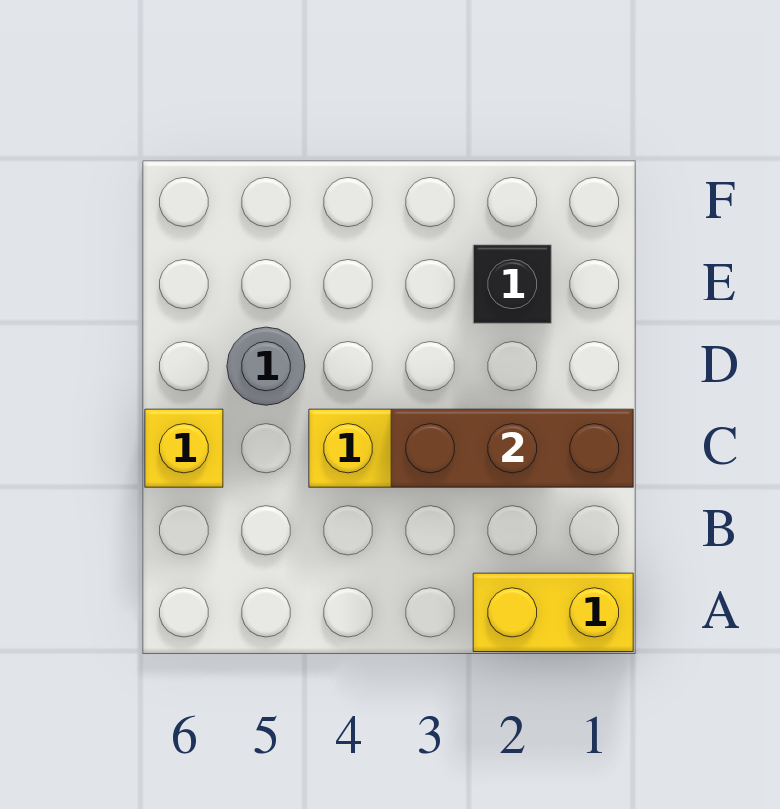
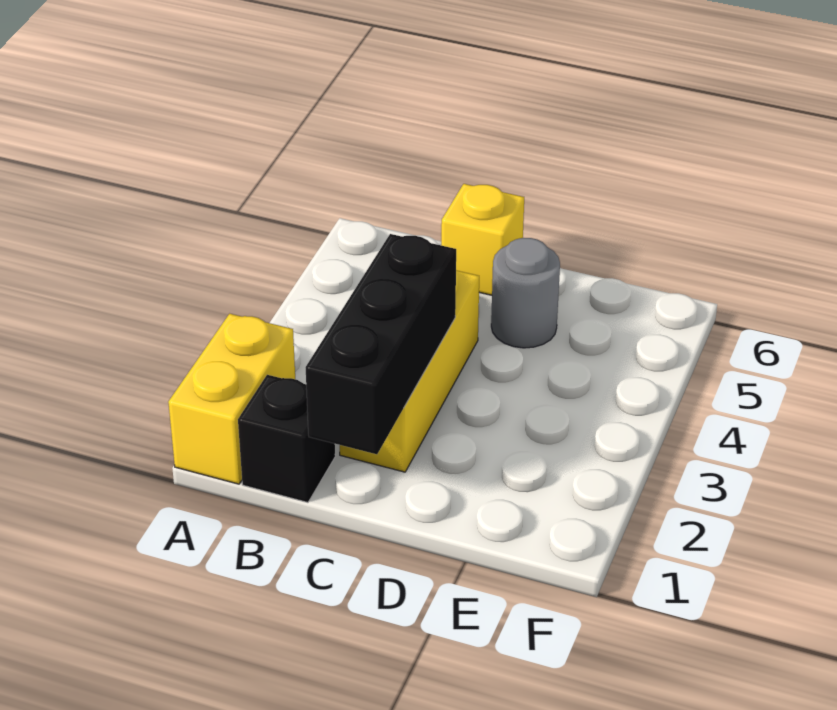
brown brick C1:C3 level 2 -> black brick C1:C3 level 2
black brick E2 level 1 -> black brick B1 level 1

